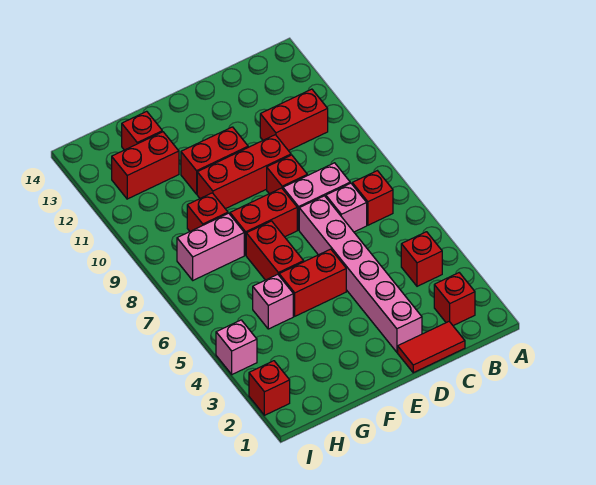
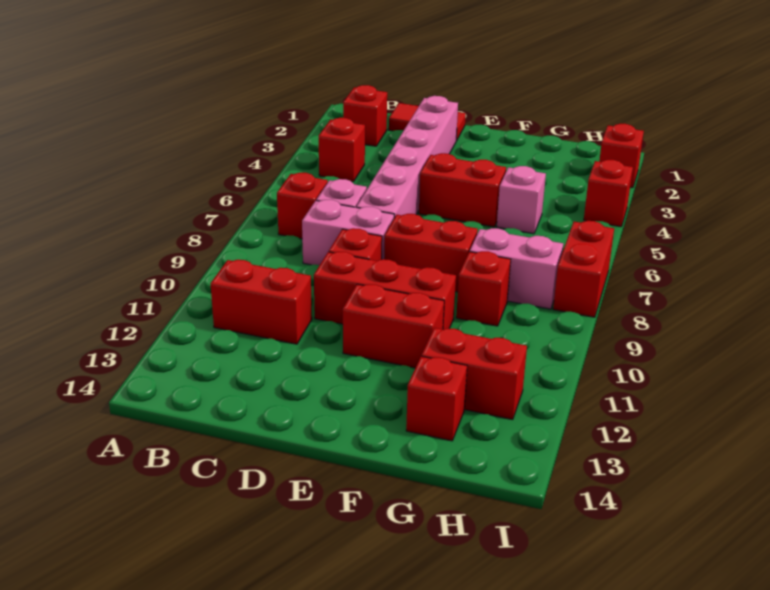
red brick F6:F7 level 1 -> red brick I7:I8 level 1
pink brick I4 level 1 -> red brick I4 level 1

